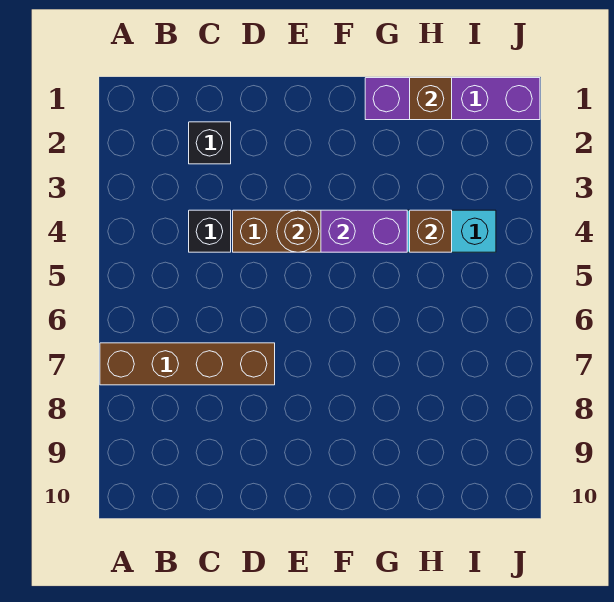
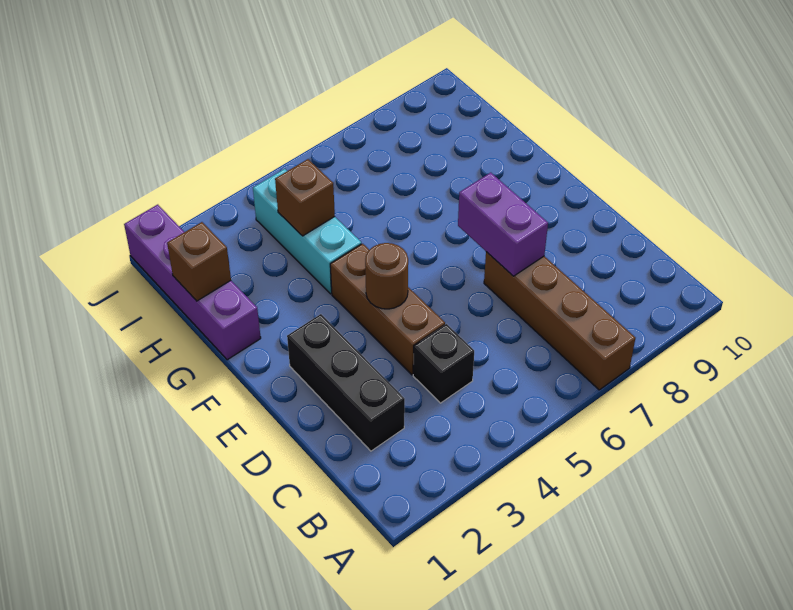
black brick C2 level 1 -> black brick C2:E2 level 1
purple brick F4:G4 level 2 -> purple brick D7:E7 level 2

